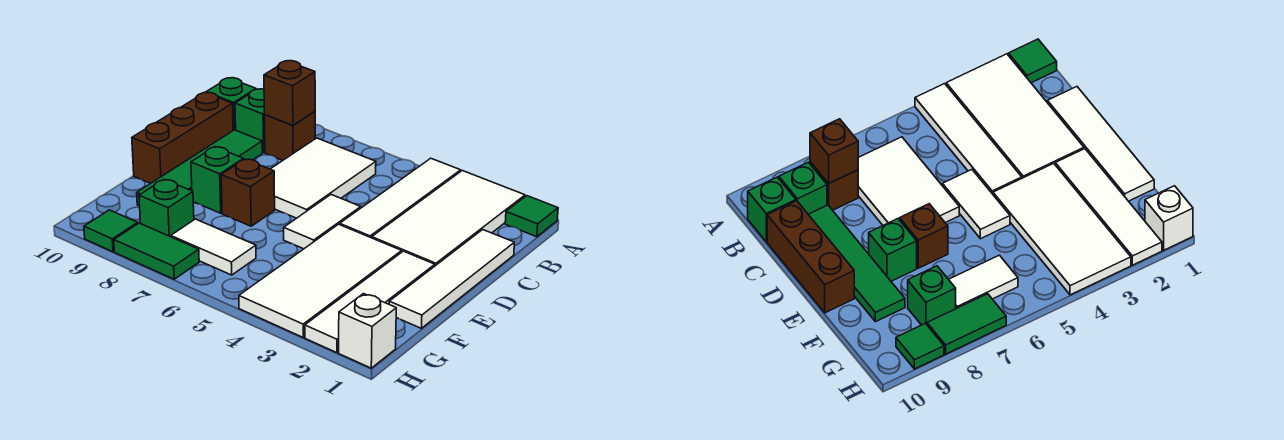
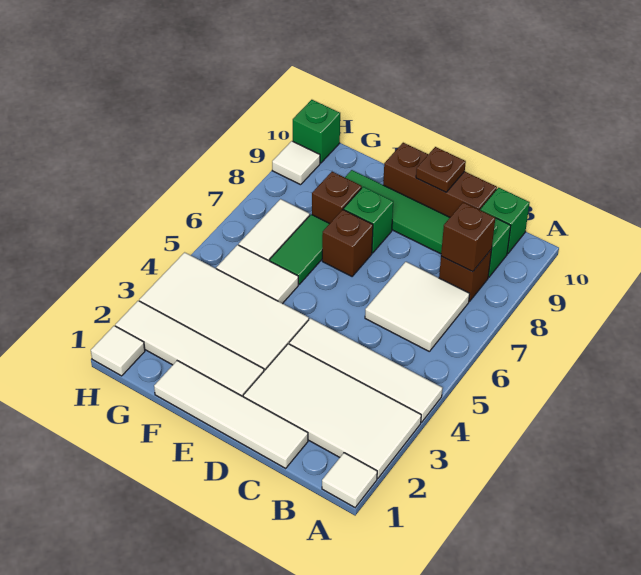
green tile A1 level 1 -> white tile A1 level 1
white tile B6:D7 level 1 -> white tile B6:C7 level 1
white tile D5:E5 level 1 -> white tile F5:G5 level 1
none -> brown plate D10 level 2
none -> brown brick F8 level 1
green brick G8 level 1 -> green brick H10 level 1
white brick H1 level 1 -> white tile H1 level 1
green tile H7:H8 level 1 -> green tile F6:F7 level 1
green tile H9 level 1 -> white tile H9 level 1

